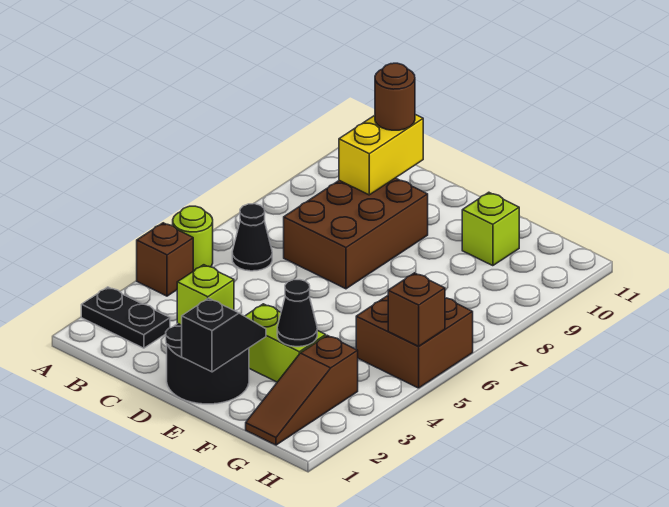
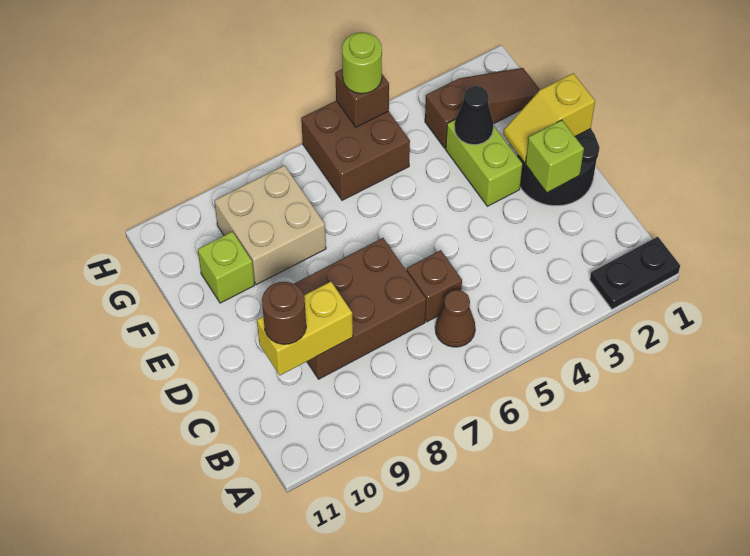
black plate A2:B2 level 1 -> black plate A1:A2 level 1
brown brick A4 level 1 -> brown brick C6 level 1
lime round brick A5 level 1 -> lime round brick H5 level 3
black cone B6 level 1 -> brown cone B6 level 1
black slope E1:E2 level 2 top 1 -> yellow slope E1:E2 level 2 top 1
none -> tan brick F8:G9 level 1

